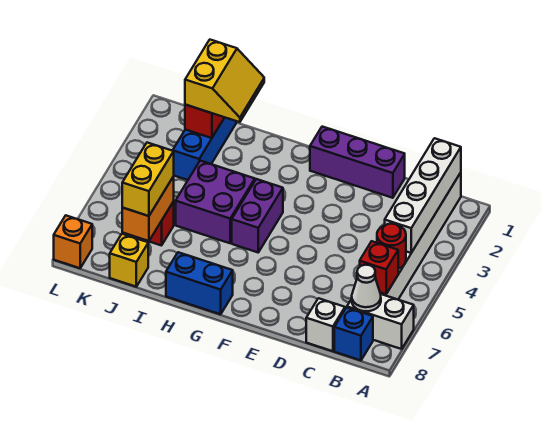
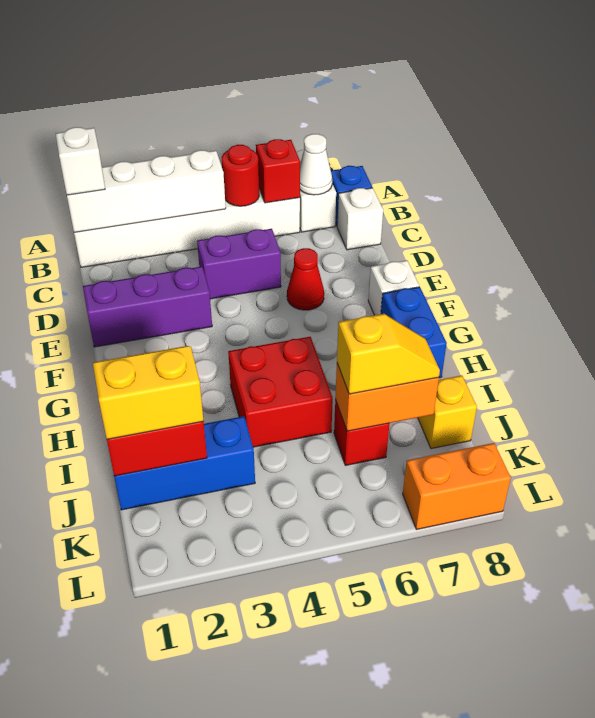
none -> white brick B1 level 3
purple brick D1:F1 level 1 -> purple brick E1:E3 level 1
none -> red cone E6 level 1
none -> white brick F8 level 1
purple brick G4:G5 level 1 -> purple brick D4:D5 level 1
purple brick H4:I5 level 1 -> red brick H4:I5 level 1
yellow brick J6:J7 level 3 -> yellow slope J6:J7 level 3 top 6
orange brick L8 level 1 -> orange brick L7:L8 level 1

